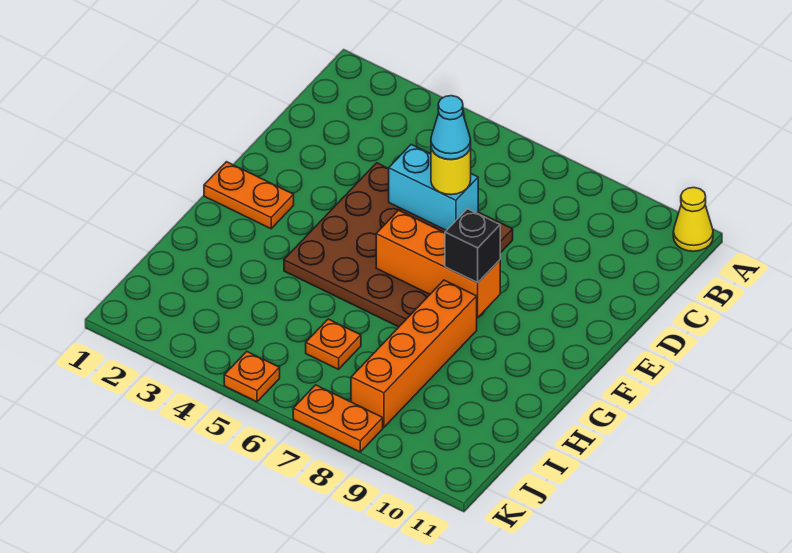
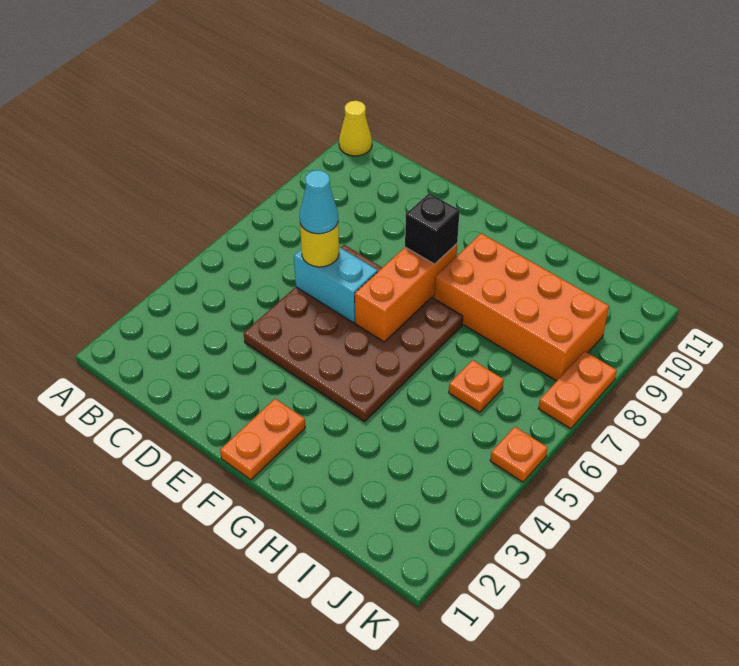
cyan brick D5:D6 level 2 -> cyan brick D6:E6 level 2
orange brick G8:J8 level 1 -> orange brick G8:J9 level 1

